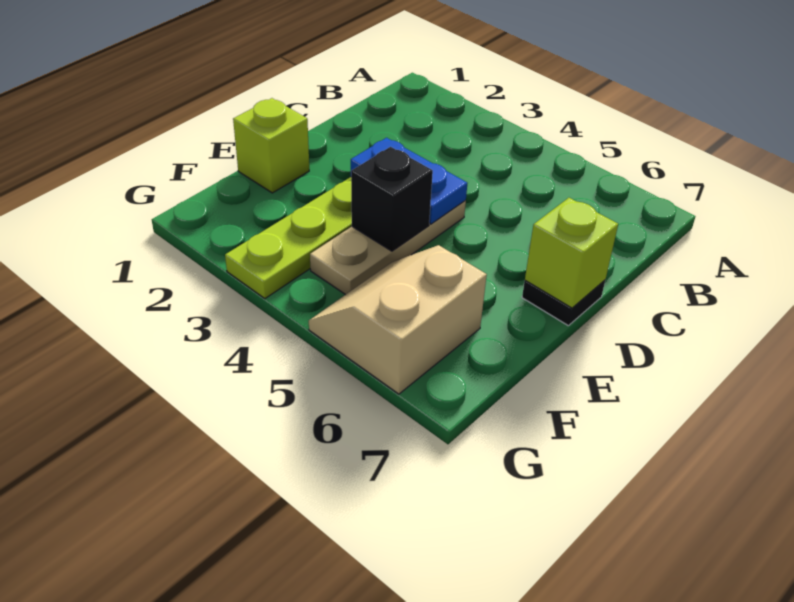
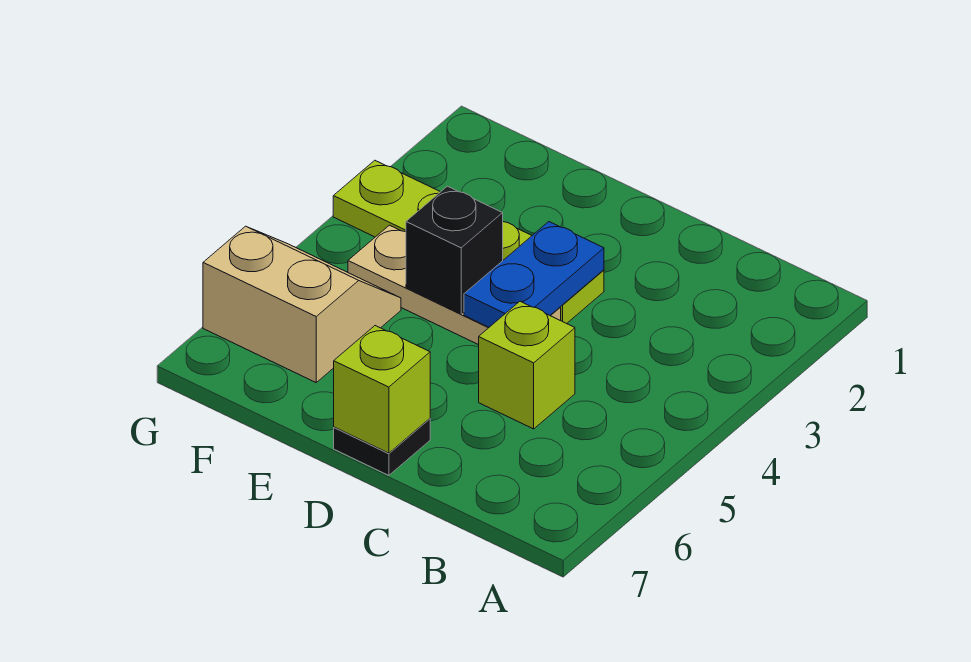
lime brick E1 level 1 -> lime brick C5 level 1

